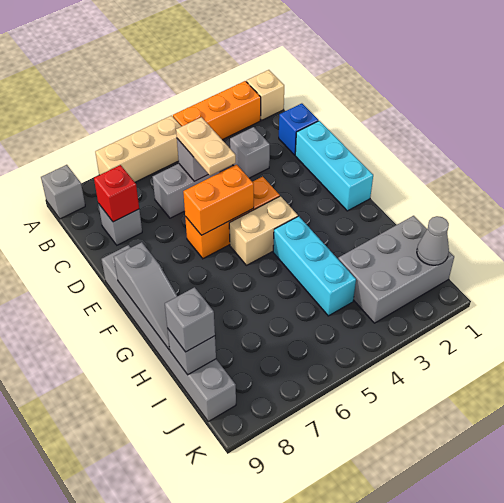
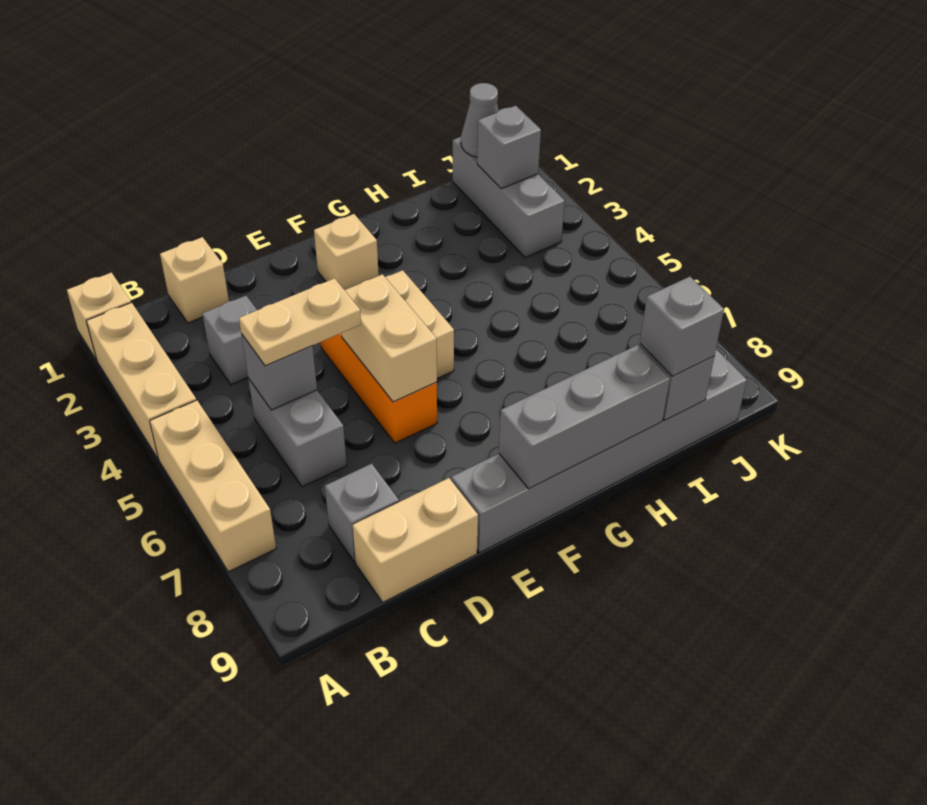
orange brick A2:A4 level 1 -> tan brick A2:A4 level 1
grey brick A9 level 1 -> grey brick J2 level 2
blue brick C1 level 1 -> tan brick C1 level 1
red brick C8 level 2 -> none
none -> tan brick C9:D9 level 1
cyan brick D1:F1 level 1 -> none
orange brick E5:E6 level 2 -> tan brick E5:E6 level 2
none -> tan brick F2 level 1
grey slope F9:H9 level 2 top F -> grey brick F9:H9 level 2
cyan brick G4:I4 level 1 -> none
grey brick I1:J3 level 1 -> grey brick J1:J3 level 1

